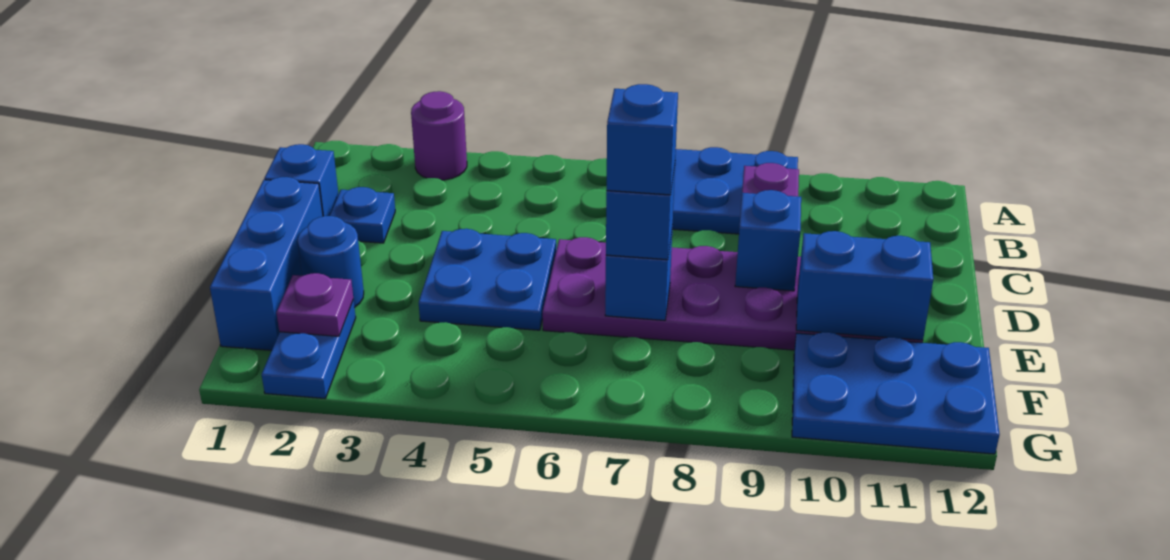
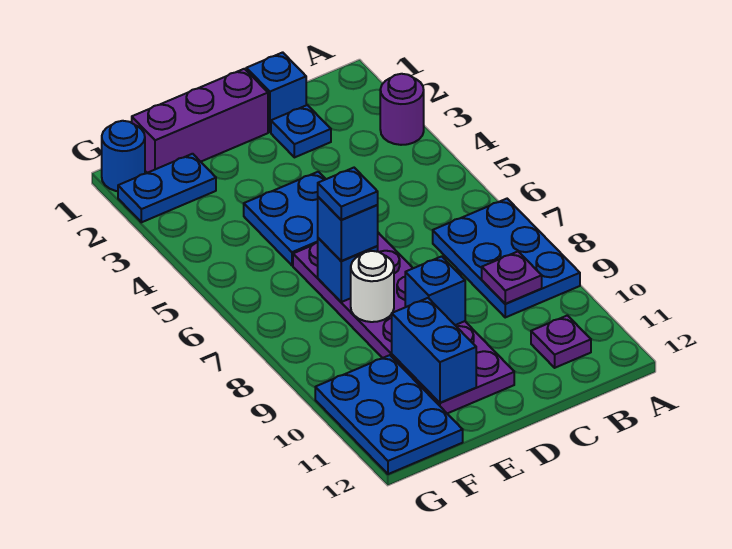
blue brick D1:F1 level 1 -> purple brick D1:F1 level 1
blue round brick E2 level 1 -> blue round brick G1 level 1
blue brick E7 level 4 -> blue plate E7 level 4
none -> white round brick E8 level 2
purple plate F2 level 2 -> purple plate B11 level 1

